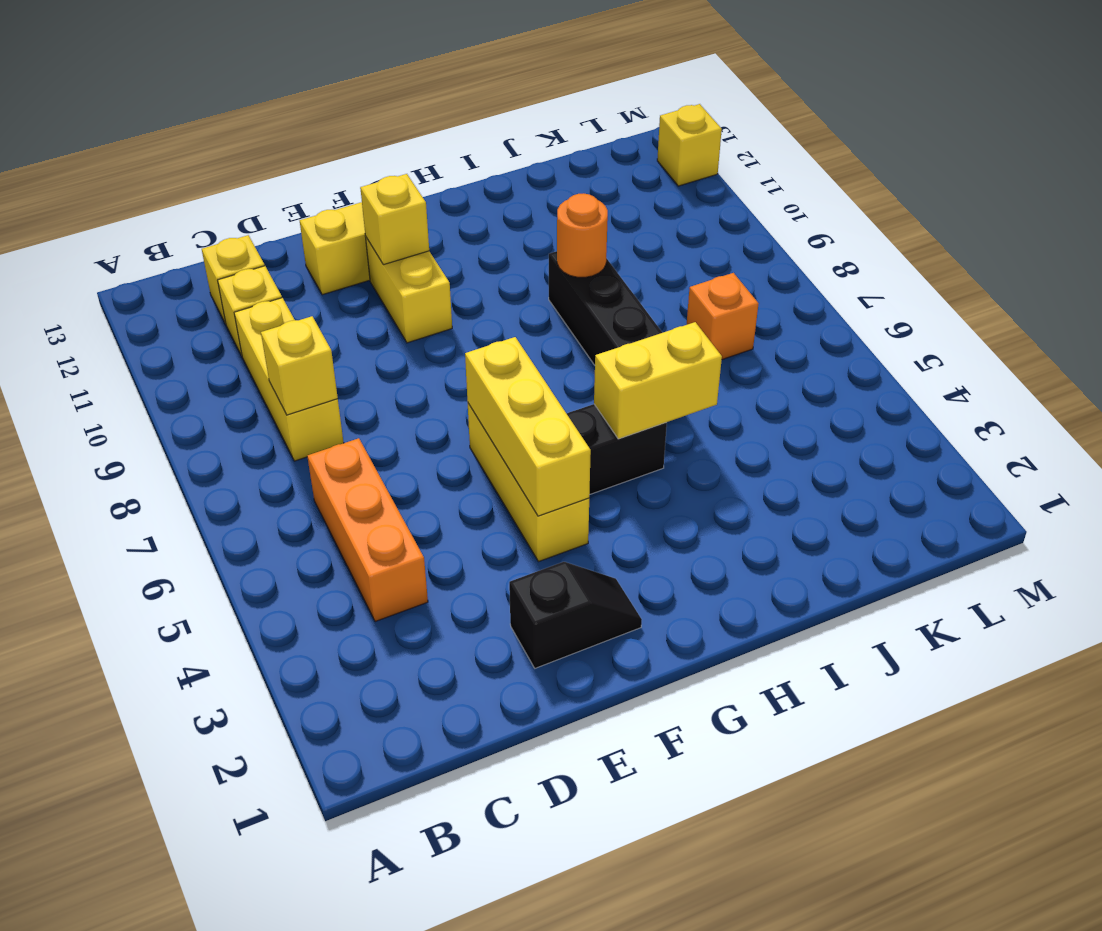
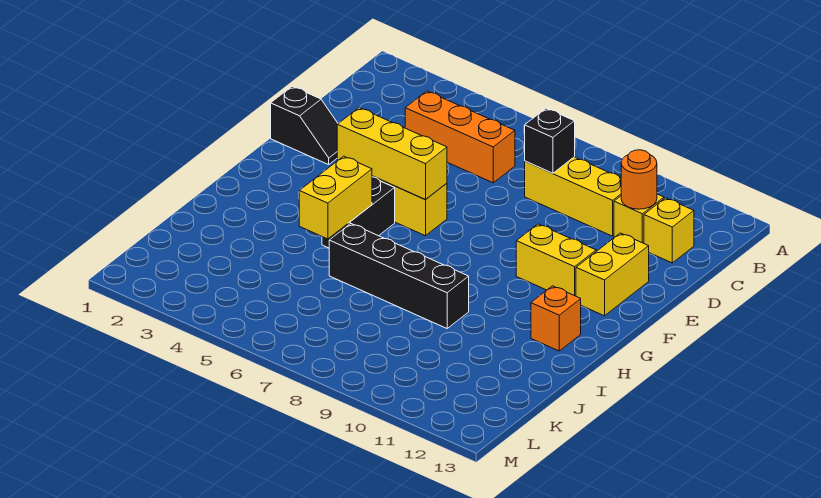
yellow brick C8 level 2 -> black brick C8 level 2
black slope E2:F2 level 1 top E -> black slope E1:E2 level 1 top 1
yellow brick F11 level 2 -> none
orange round brick I9 level 2 -> orange round brick C11 level 2
orange brick K7 level 1 -> orange brick H12 level 1
yellow brick M12 level 1 -> none

